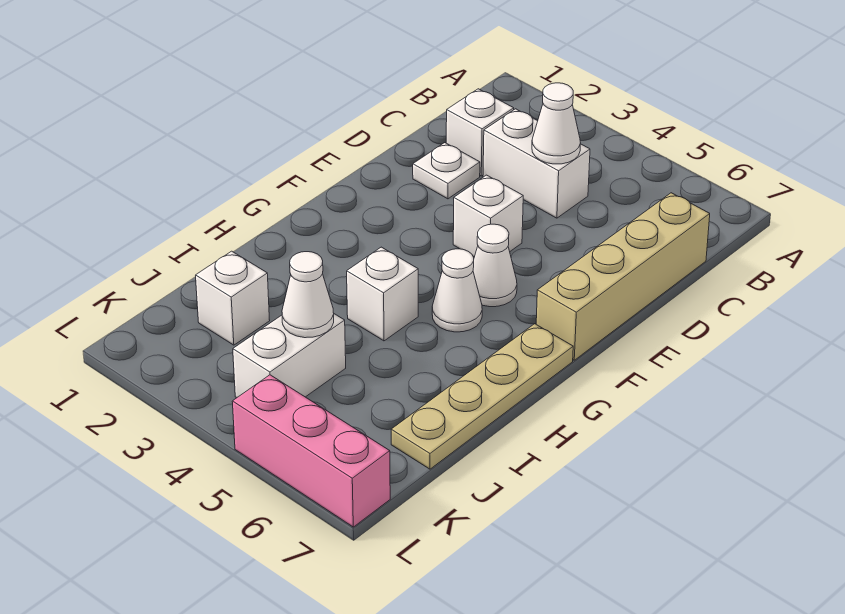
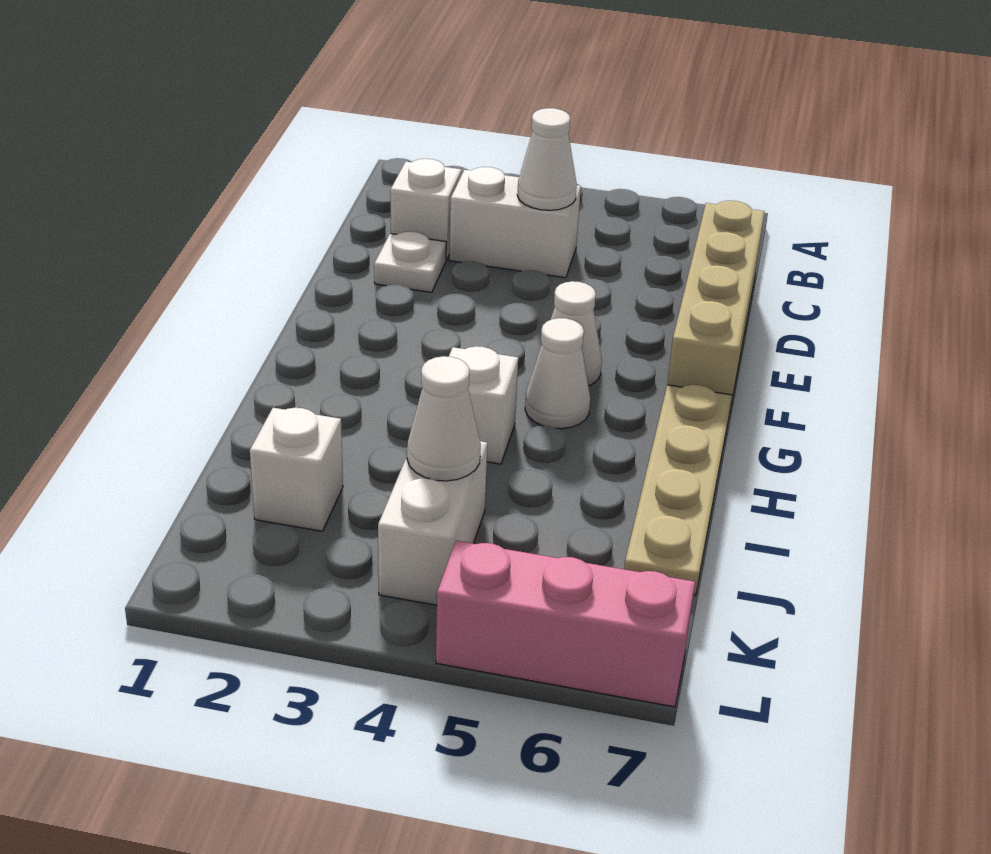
white brick E4 level 1 -> none

